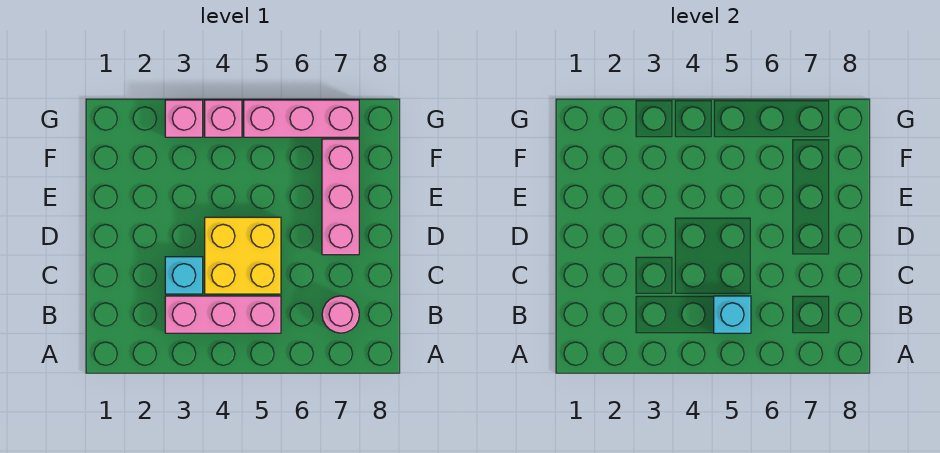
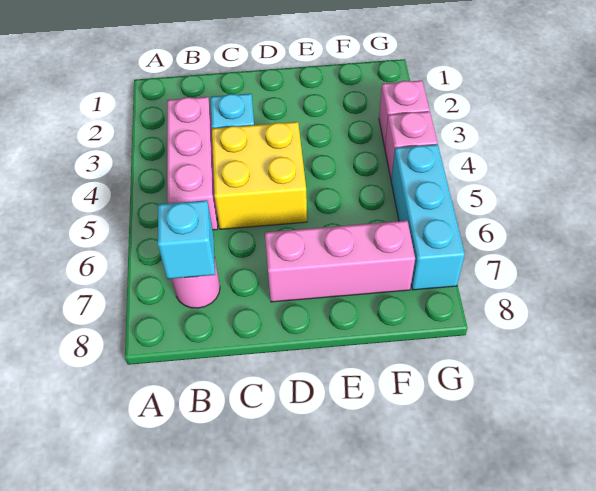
cyan brick B5 level 2 -> cyan brick B7 level 2
pink brick G5:G7 level 1 -> cyan brick G5:G7 level 1

